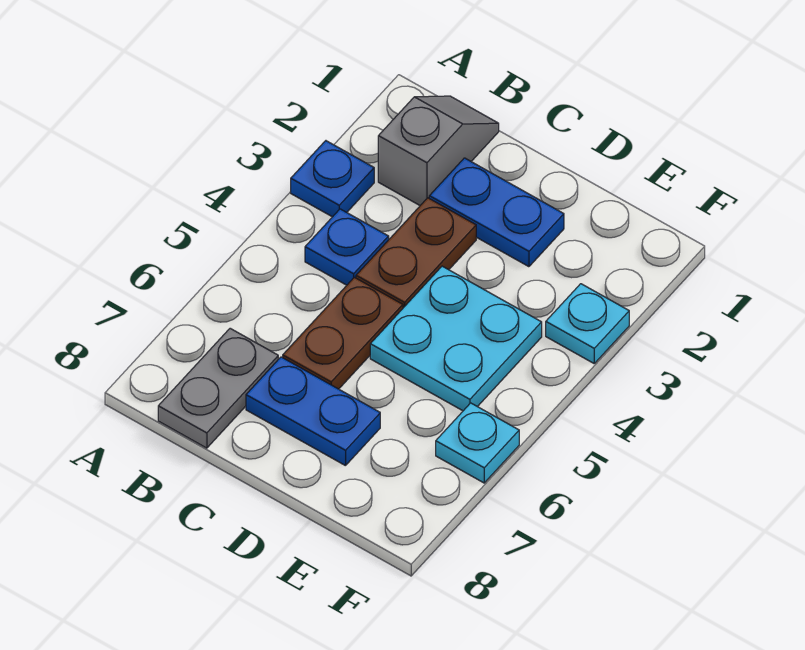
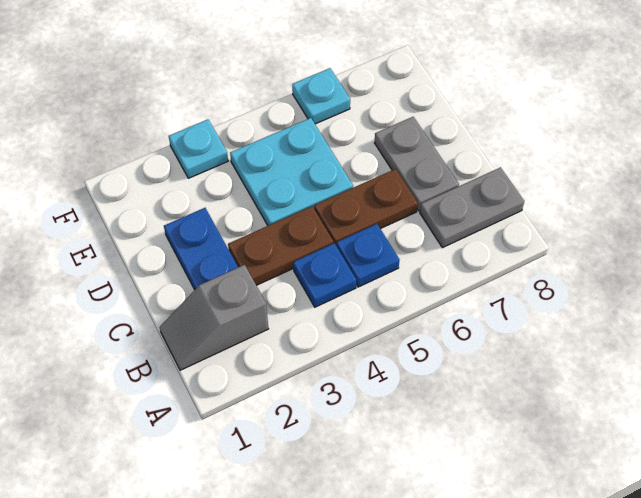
blue plate A3 level 1 -> blue plate B5 level 1
blue plate C7:D7 level 1 -> grey plate C7:D7 level 1

